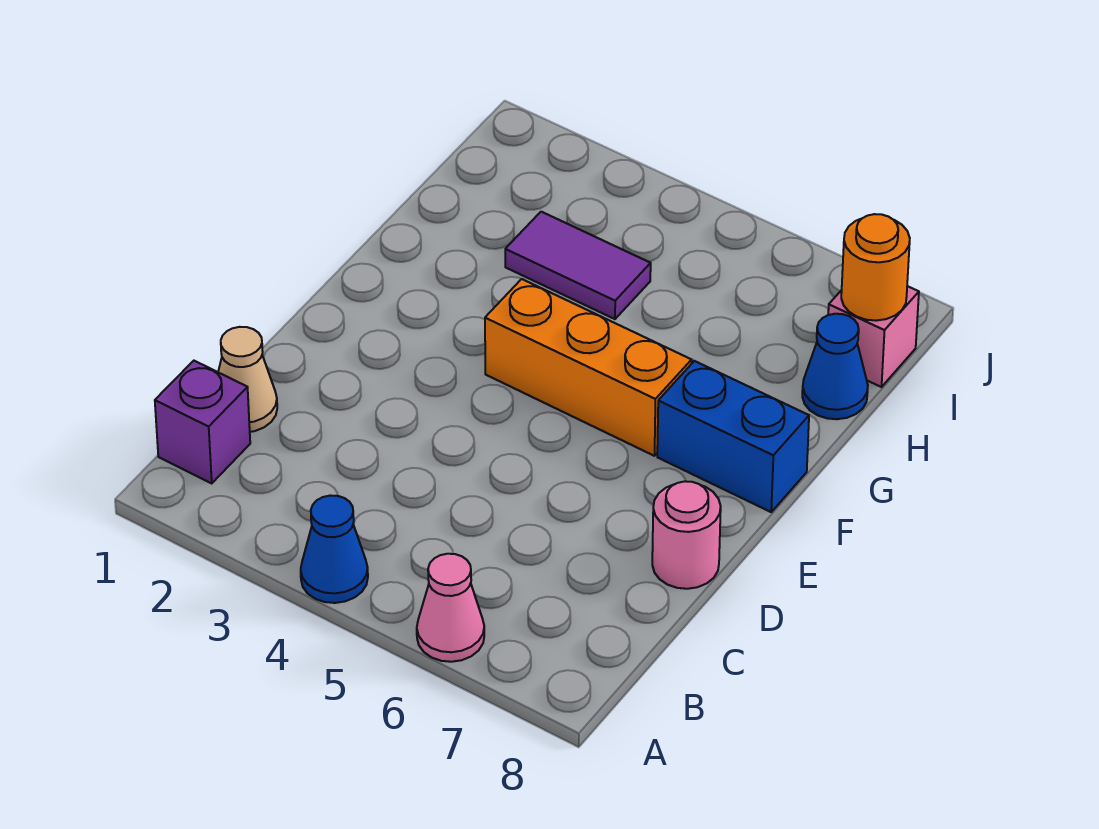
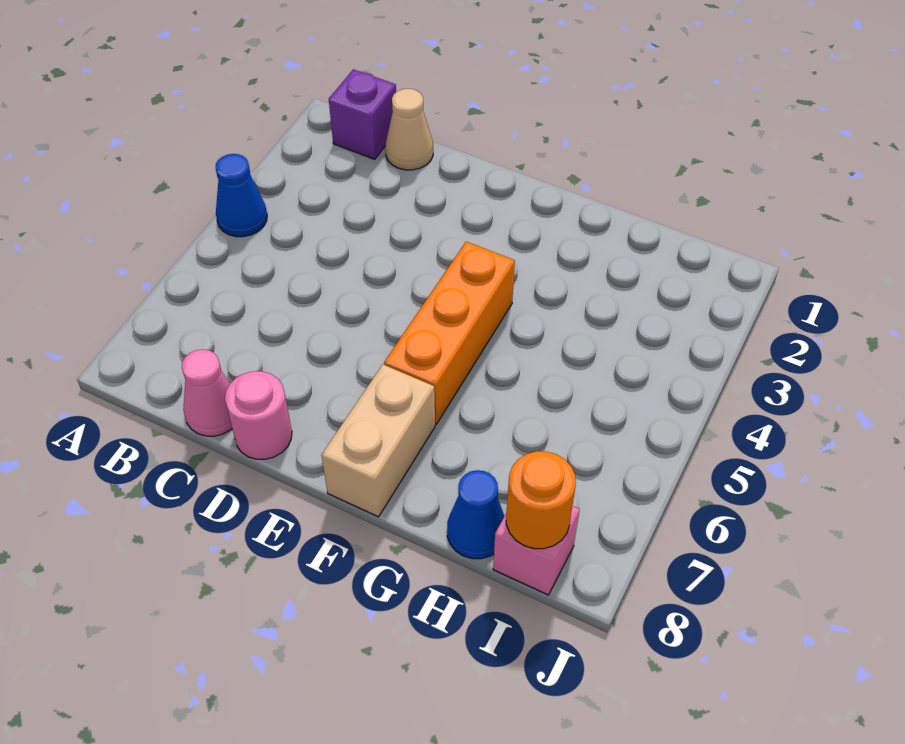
pink cone A6 level 1 -> pink cone C8 level 1
blue brick F7:F8 level 1 -> tan brick F7:F8 level 1
purple tile H3:H4 level 1 -> none

